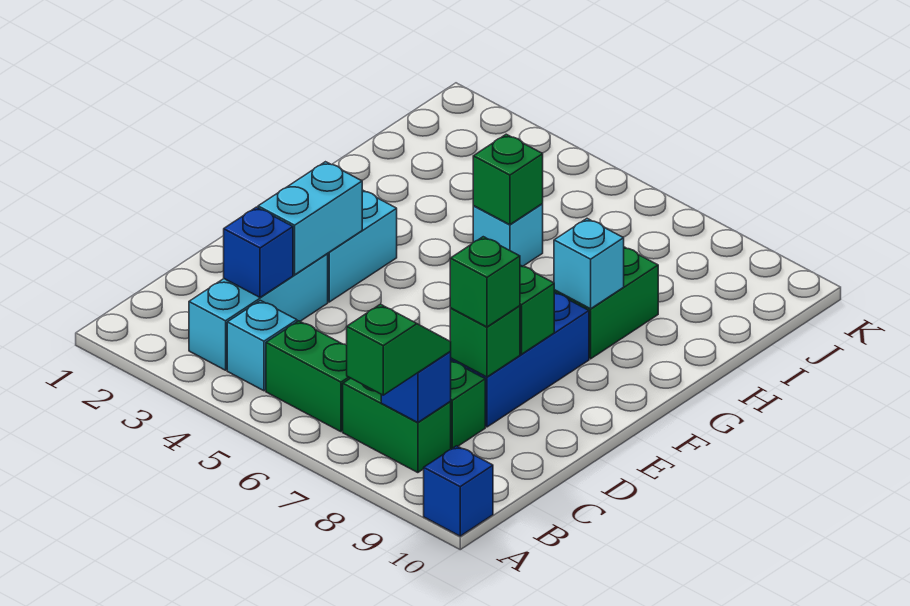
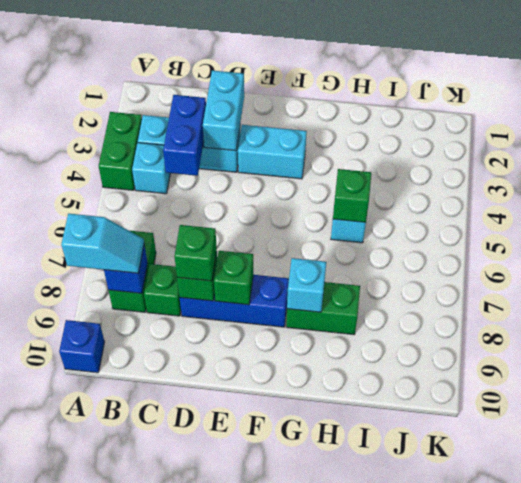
green slope A8:B8 level 3 top A -> cyan slope A8:B8 level 3 top A
green brick B5:B6 level 1 -> green brick A3:A4 level 1
blue brick C3 level 2 -> blue brick C3:C4 level 2
cyan brick D3:E3 level 2 -> cyan brick D2:D3 level 2

